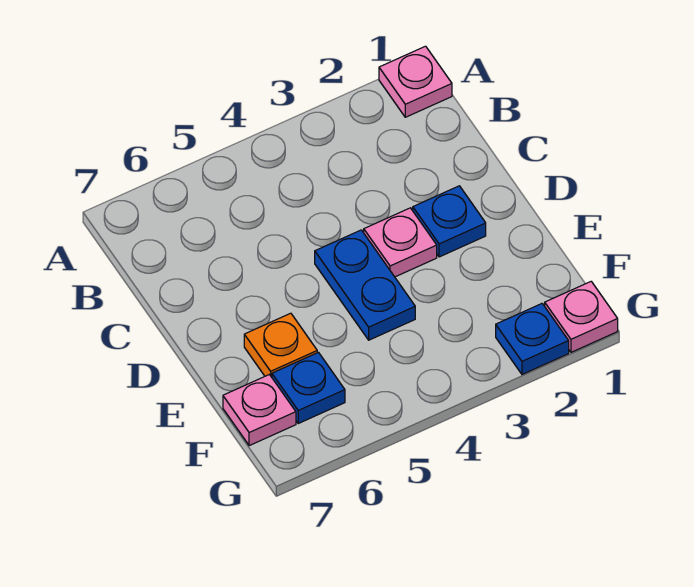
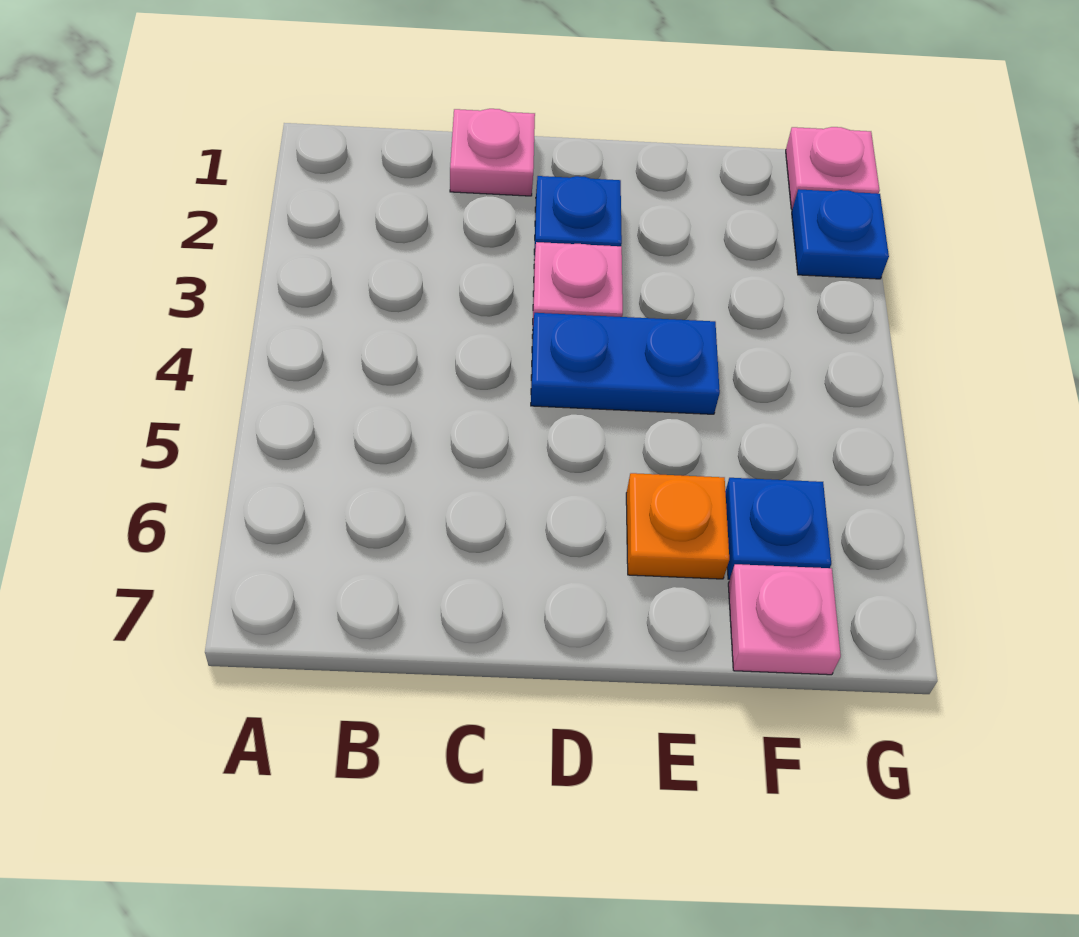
pink plate A1 level 1 -> pink plate C1 level 1

